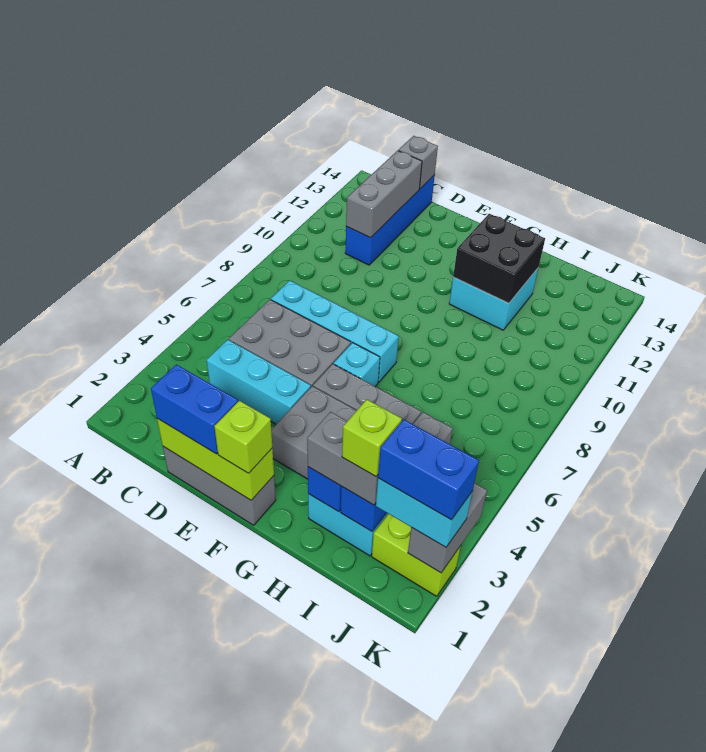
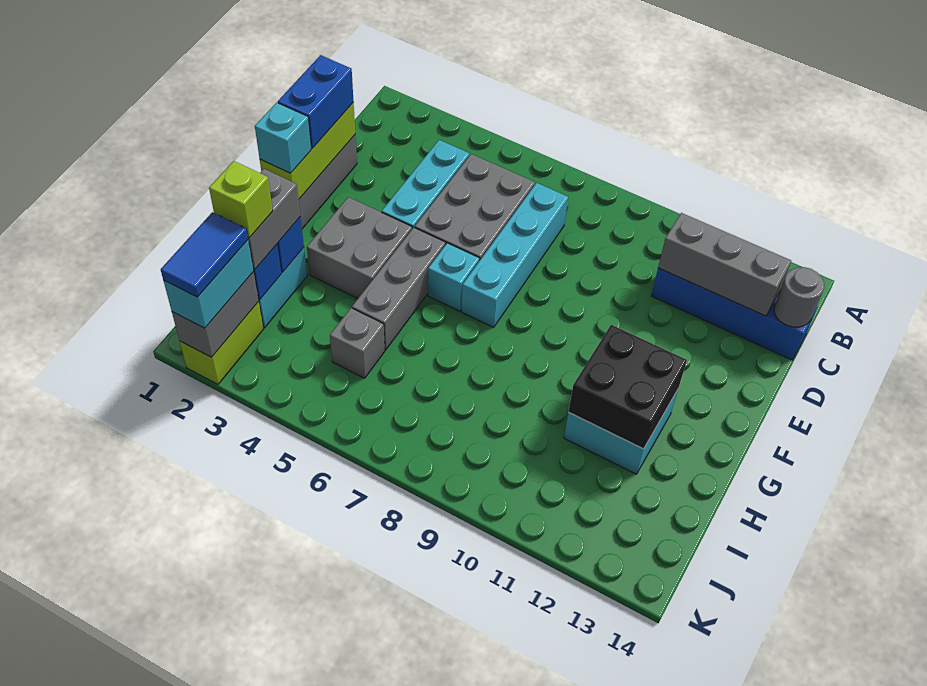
grey brick C14 level 2 -> grey round brick C14 level 2
lime brick F1 level 3 -> cyan brick F1 level 3
blue brick J2:K2 level 4 -> blue tile J2:K2 level 4
grey brick K2:K3 level 2 -> grey brick J2:K2 level 2

